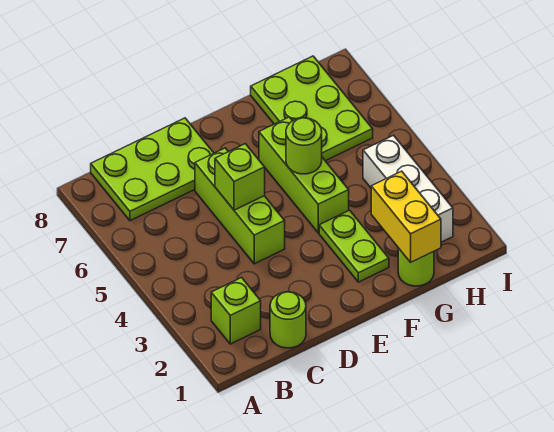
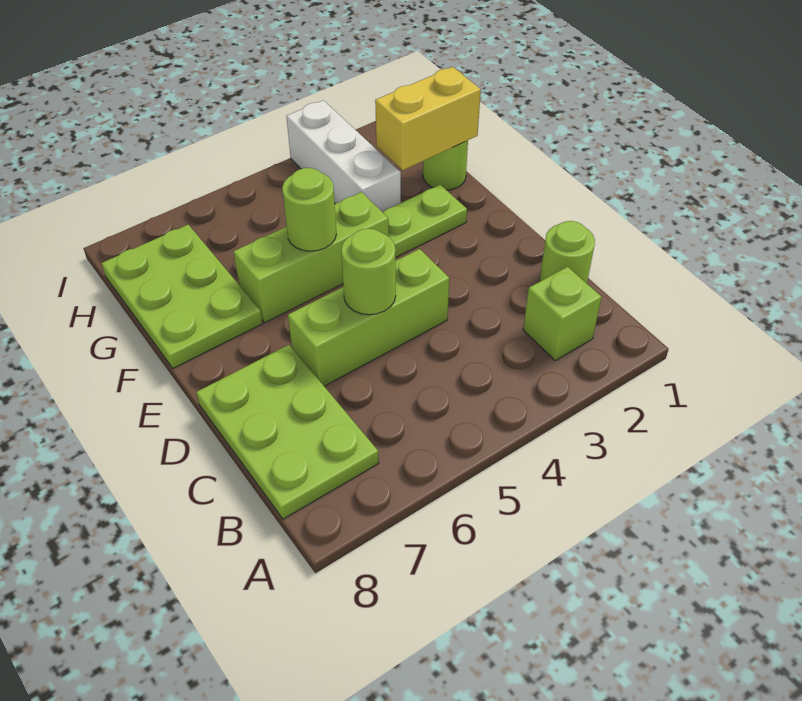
lime brick D5 level 2 -> lime round brick D5 level 2
lime plate G6:H8 level 1 -> lime plate F7:H8 level 1
white brick H2:H4 level 1 -> white brick G3:I3 level 1

